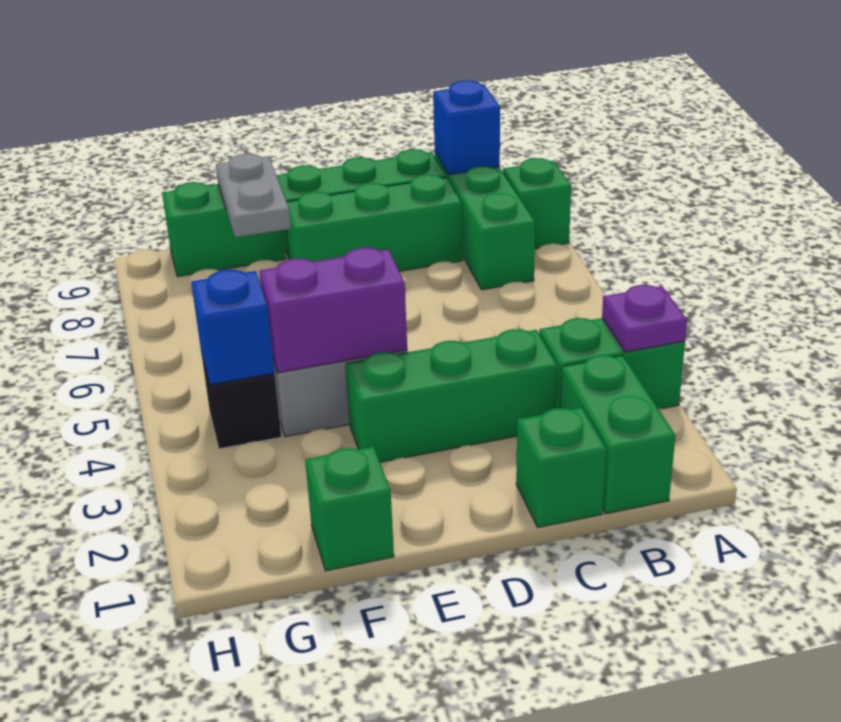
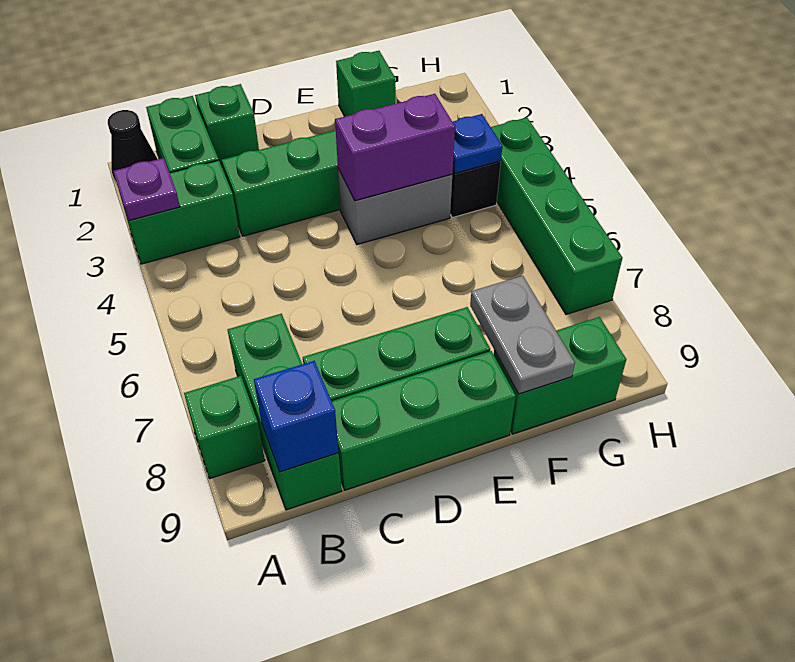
none -> black cone A1 level 1
blue brick G4 level 2 -> blue plate G4 level 2
none -> green brick H4:H7 level 1

